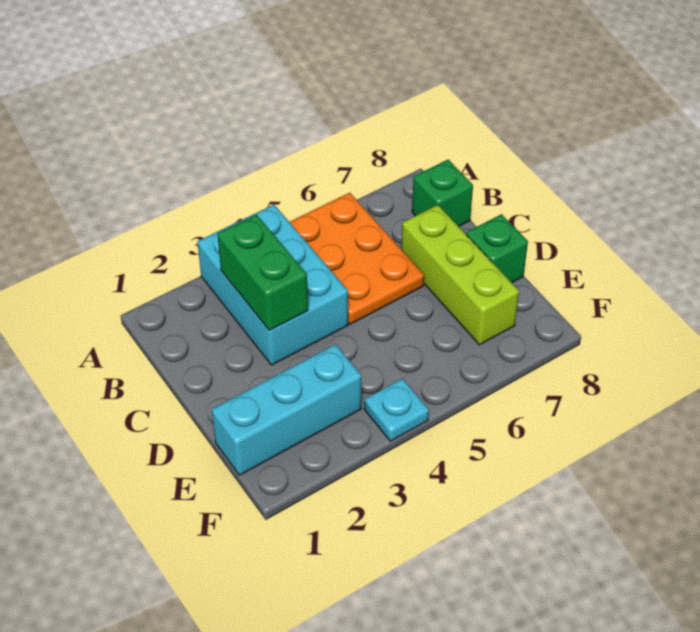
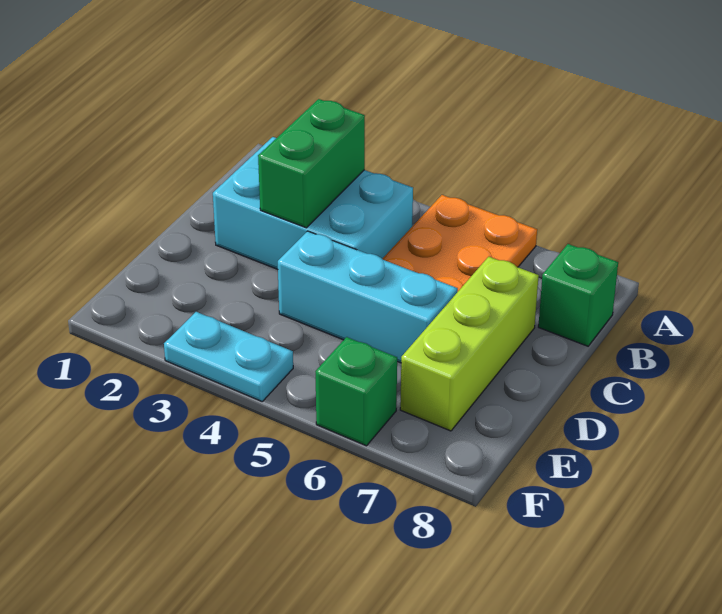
cyan brick A3:C4 level 1 -> cyan brick B2:C4 level 1
green brick D8 level 1 -> green brick F6 level 1
cyan brick E1:E3 level 1 -> cyan brick D4:D6 level 1
cyan plate F4 level 1 -> cyan plate F3:F4 level 1

